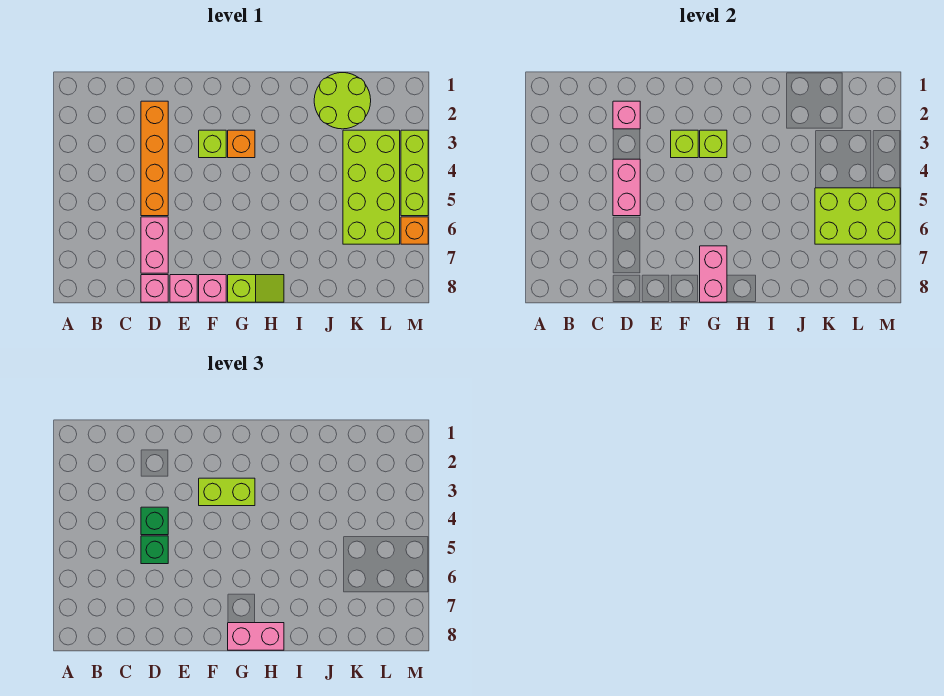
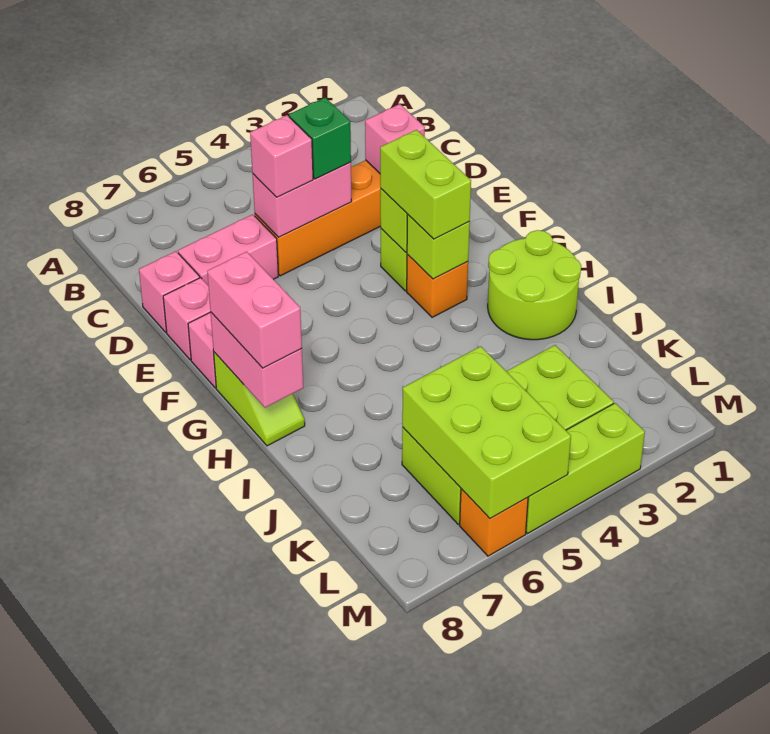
green brick D5 level 3 -> pink brick D5 level 3
pink brick G7:G8 level 2 -> pink brick G8:H8 level 2
lime round brick J1:K2 level 1 -> lime round brick H1:I2 level 1

